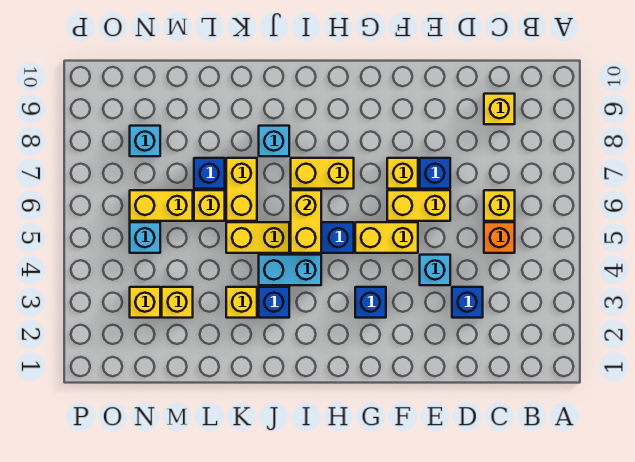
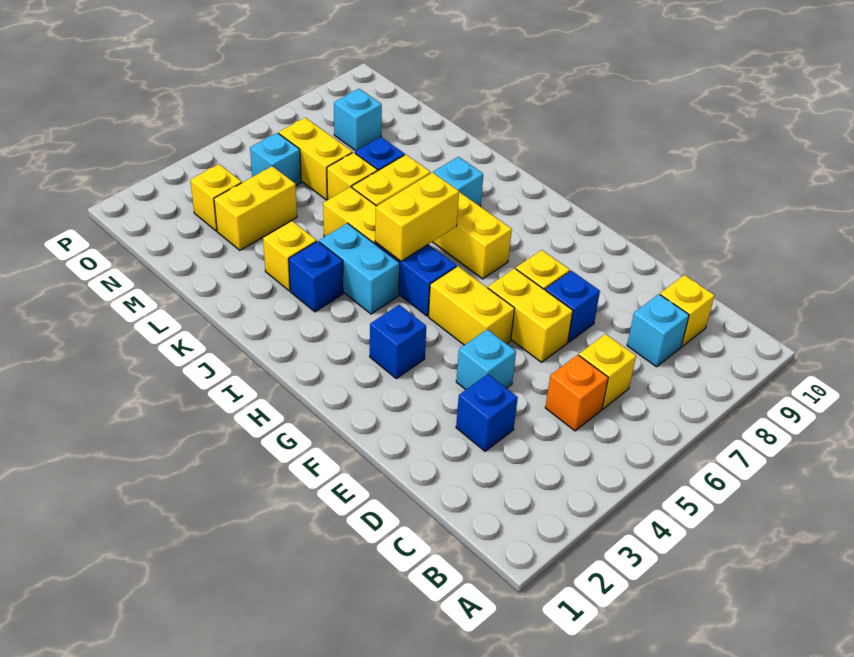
none -> cyan brick C8 level 1
yellow brick M3 level 1 -> yellow brick M3:M4 level 1

